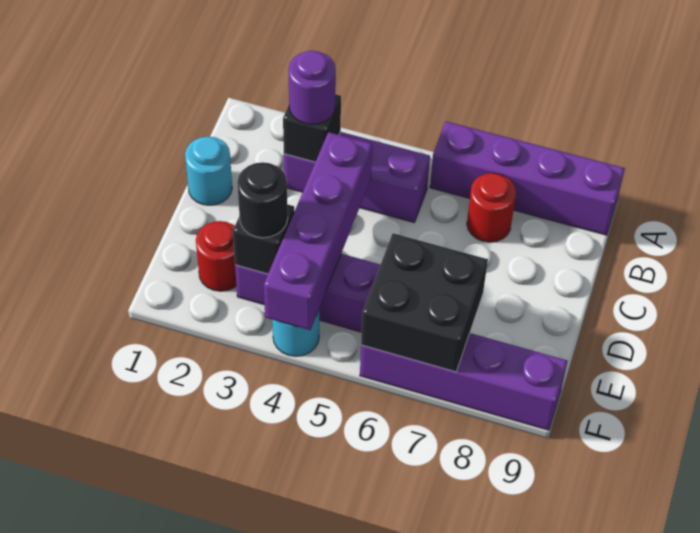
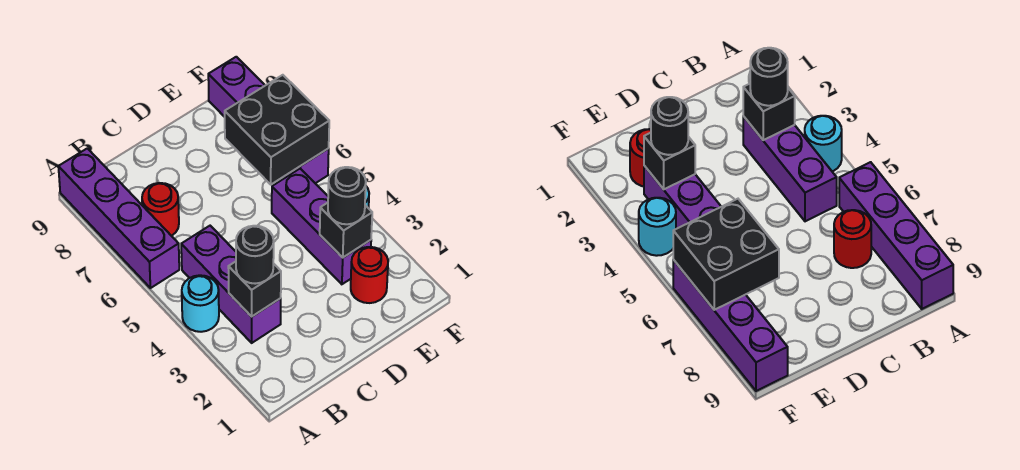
purple round brick B3 level 3 -> black round brick B3 level 3
cyan round brick C1 level 1 -> cyan round brick A4 level 1
purple brick C4:F4 level 2 -> none

